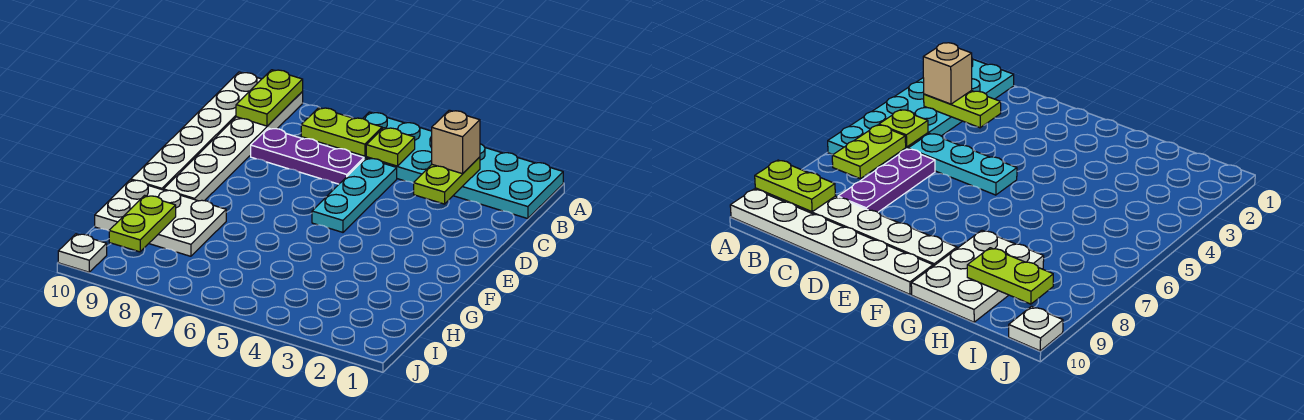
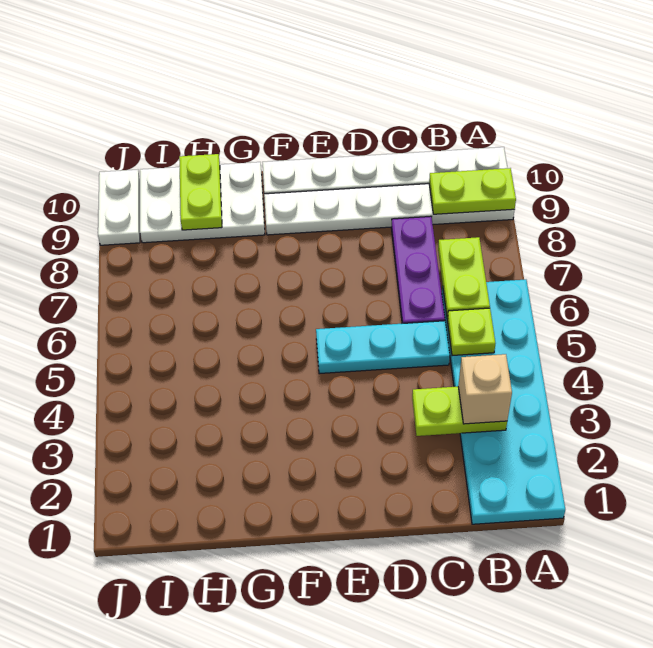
white plate G8:H10 level 1 -> white plate G9:I10 level 1
lime plate H9:I9 level 2 -> lime plate H9:H10 level 2
white plate J10 level 1 -> white plate J9:J10 level 1

